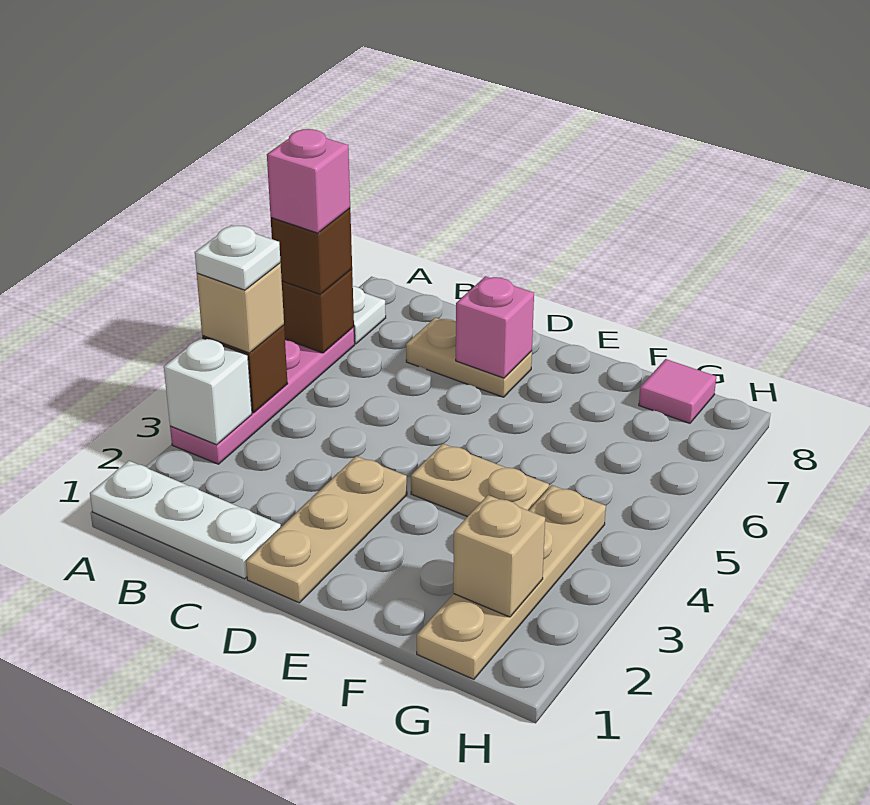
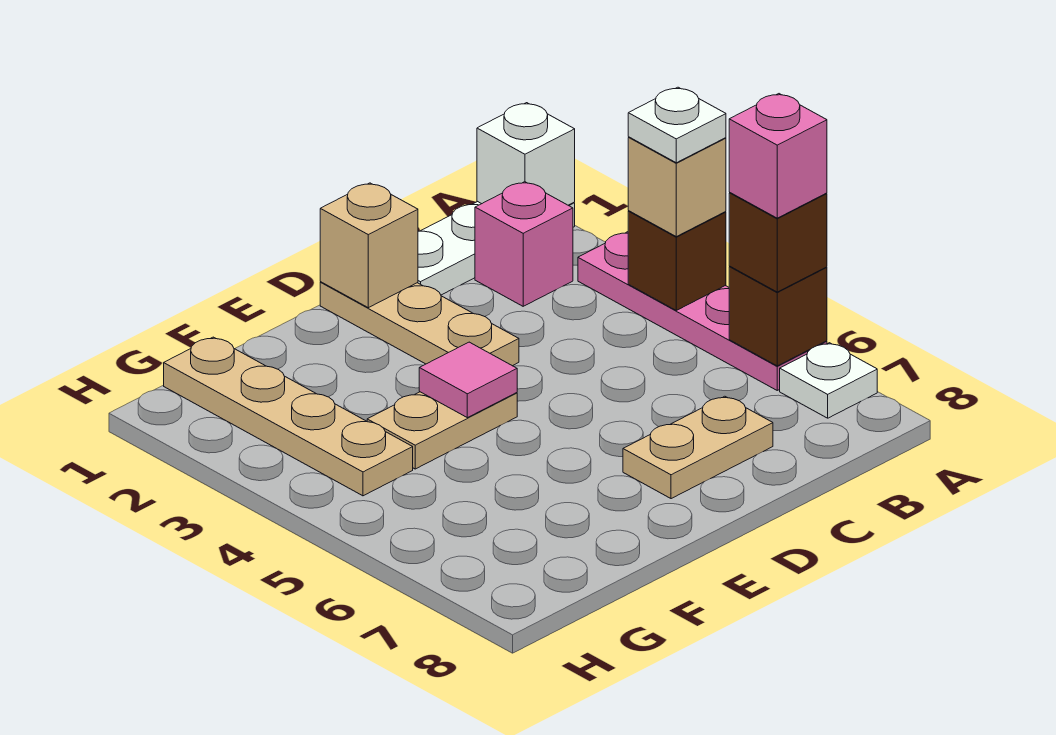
white brick A3 level 2 -> white brick A1 level 2
pink brick D7 level 2 -> pink brick B2 level 1
tan brick G2 level 2 -> tan brick D1 level 2
pink tile G8 level 1 -> pink tile E4 level 2

